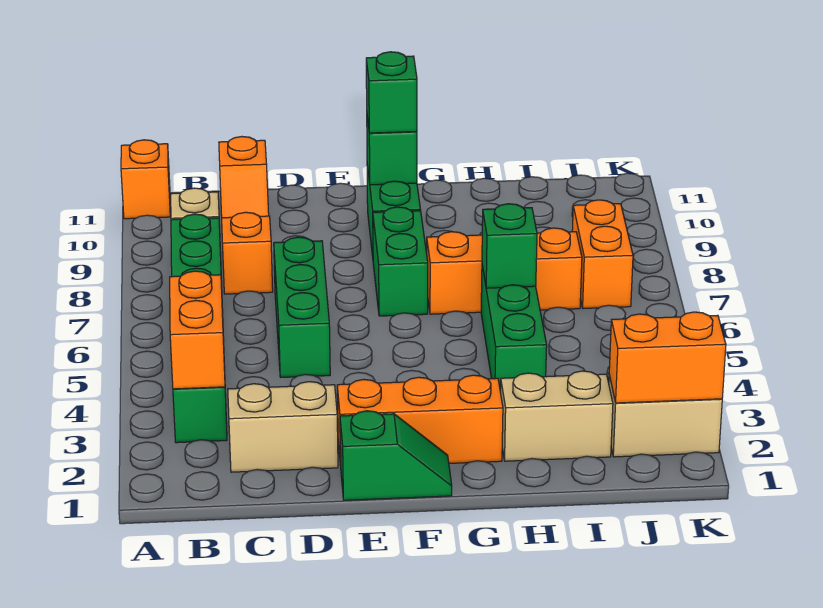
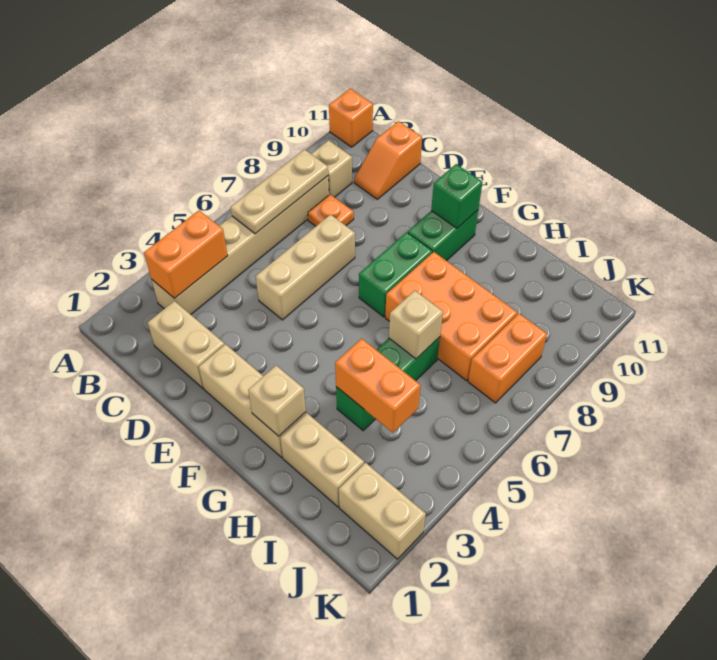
green brick B3:B8 level 1 -> tan brick B3:B8 level 1
none -> tan plate B6:B8 level 2
orange brick C8 level 1 -> orange plate C8 level 1
green brick D5:D7 level 1 -> tan brick D5:D7 level 1
green slope E1:F1 level 1 top E -> none
orange brick E2:G2 level 1 -> tan brick E2:G2 level 1
green brick F10 level 3 -> none
none -> tan brick G2 level 2
orange brick G7:I7 level 1 -> orange brick G7:I8 level 1
green brick H6 level 2 -> tan brick H6 level 2
orange brick J2:K2 level 2 -> orange brick H4:I4 level 2

